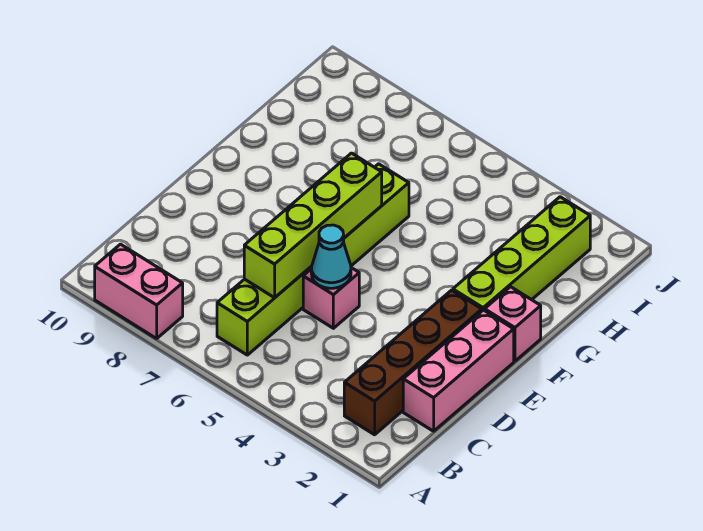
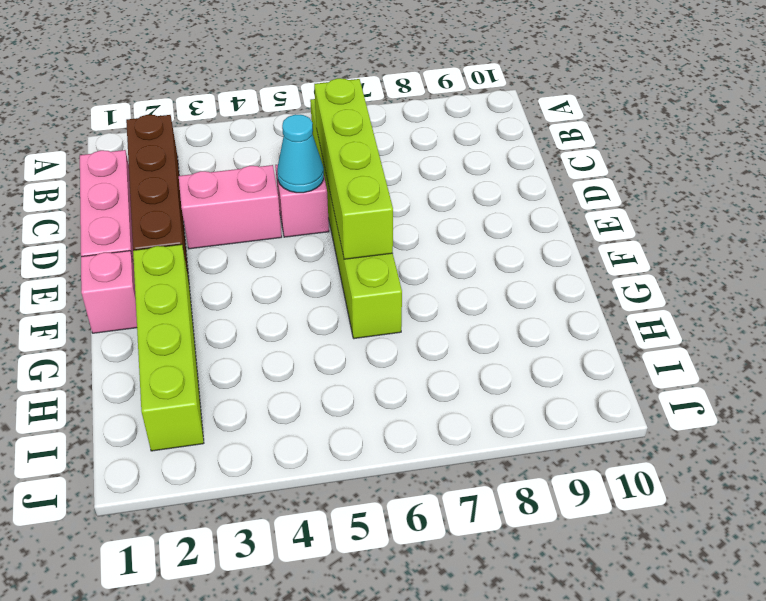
pink brick A8:A9 level 1 -> pink brick D3:D4 level 1

